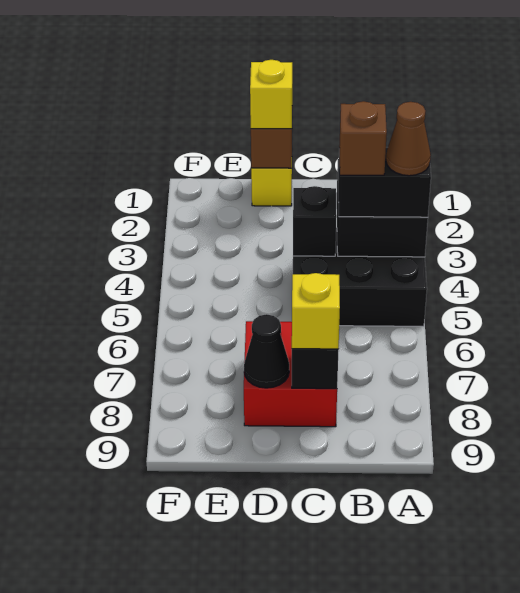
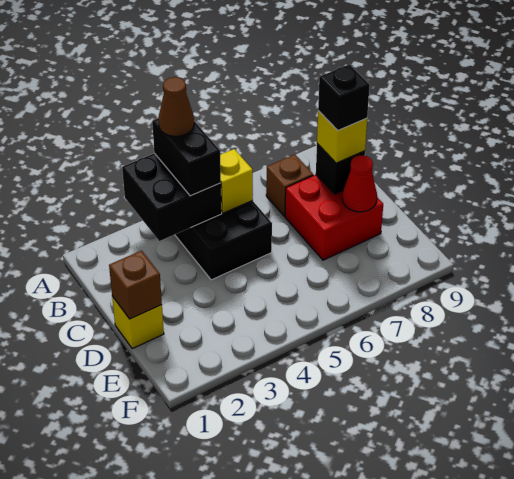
brown brick B4 level 4 -> brown brick B7 level 1
black brick C4 level 2 -> black brick C8 level 4
yellow brick D1 level 3 -> yellow brick B5 level 2
black cone D8 level 2 -> red cone D8 level 2

